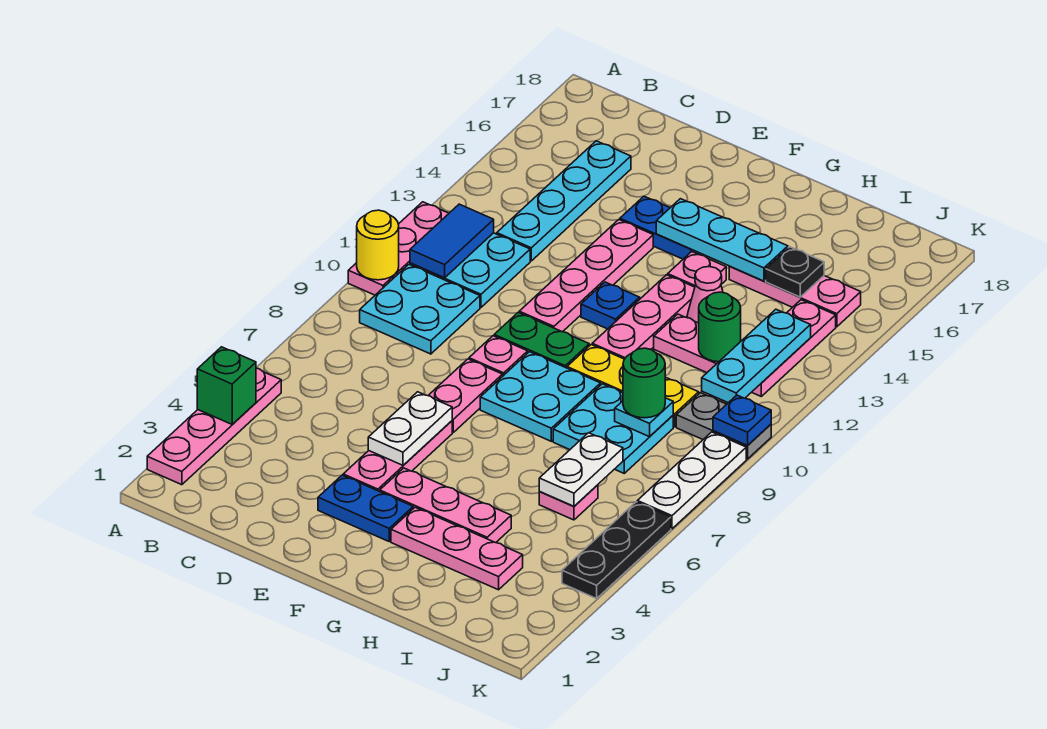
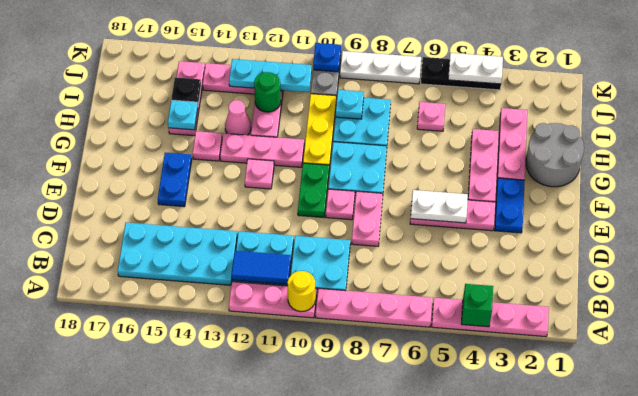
cyan plate C13:C16 level 1 -> cyan plate B13:C16 level 1
pink plate E7:E8 level 1 -> pink plate D8:E8 level 1
pink plate E11:E14 level 1 -> pink plate A6:A9 level 1
blue plate F12 level 1 -> pink plate F12 level 1
cyan plate F15:H15 level 2 -> cyan plate H15 level 2
none -> grey round brick G1:H2 level 1
white plate I6:I7 level 2 -> white plate K4:K5 level 2
green round brick I9 level 3 -> none

